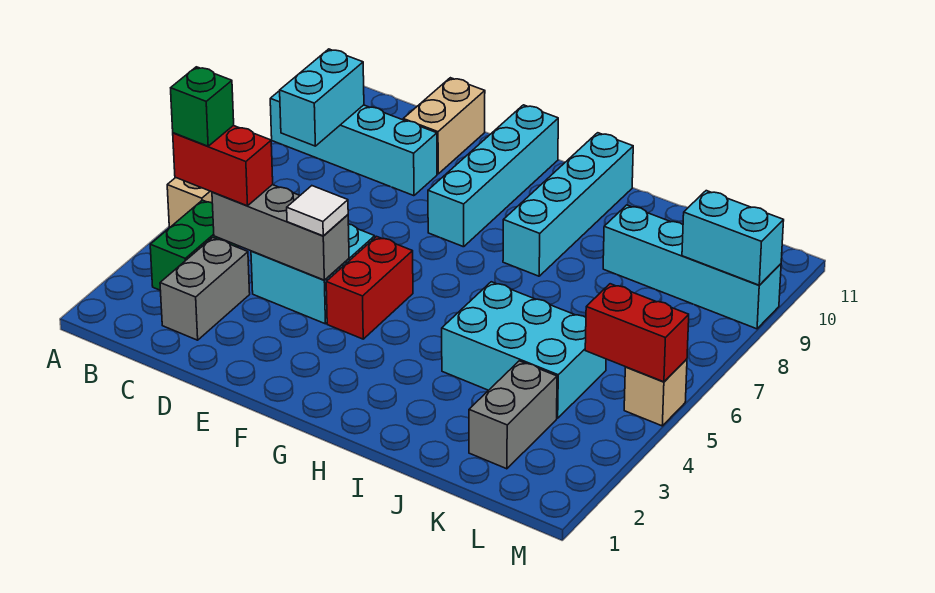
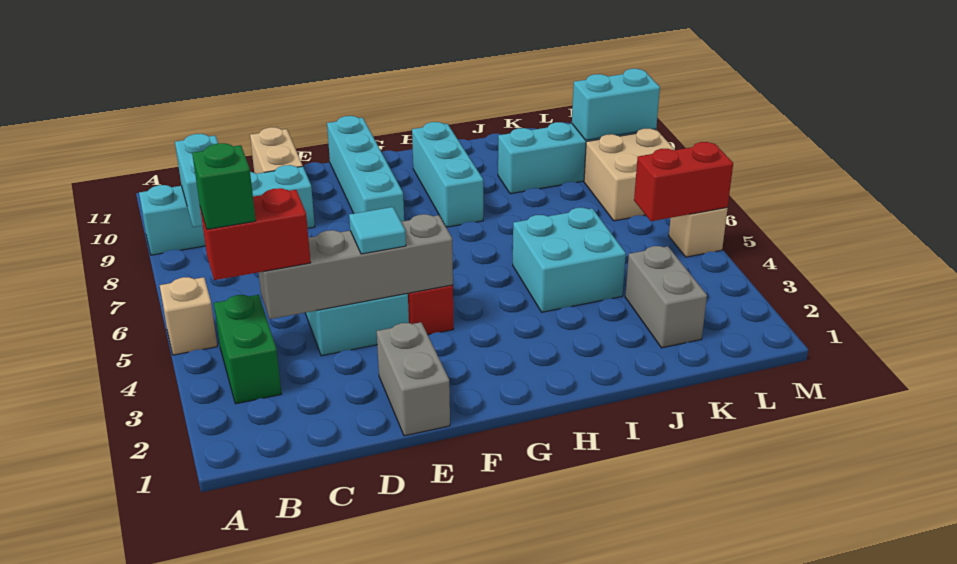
grey brick C2:C3 level 1 -> grey brick E1:E2 level 1
grey brick C4:E4 level 2 -> grey brick C4:F4 level 2
white tile E4 level 3 -> cyan tile E4 level 3
cyan brick H8:H11 level 1 -> cyan brick H8:H10 level 1
cyan brick I4:K5 level 1 -> cyan brick I4:J5 level 1
none -> tan brick L7:M8 level 1

